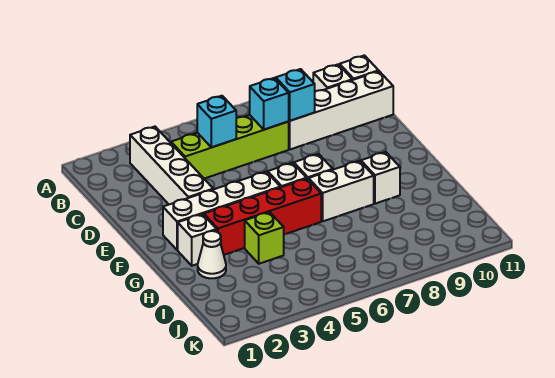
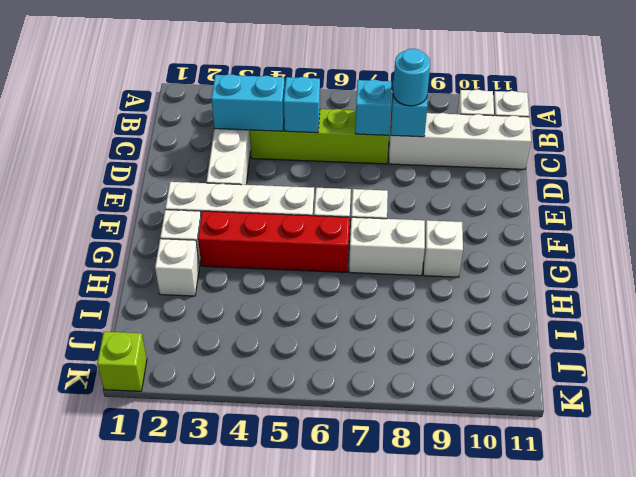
none -> cyan brick C3:C4 level 2
none -> cyan round brick C8 level 3
white cone H2 level 1 -> white brick H2 level 1
lime brick H4 level 1 -> lime brick K1 level 1

